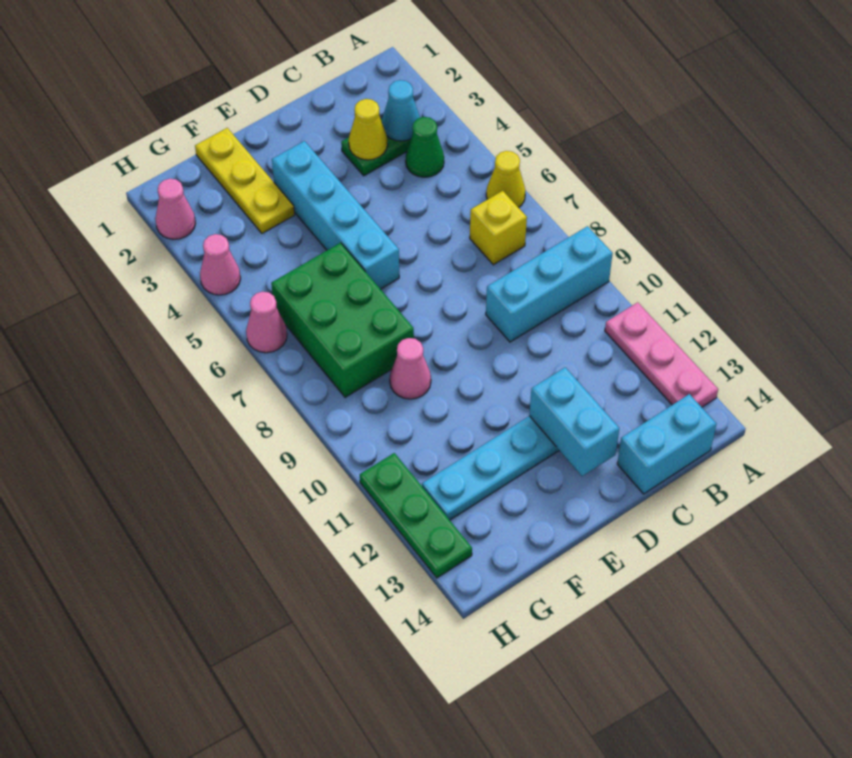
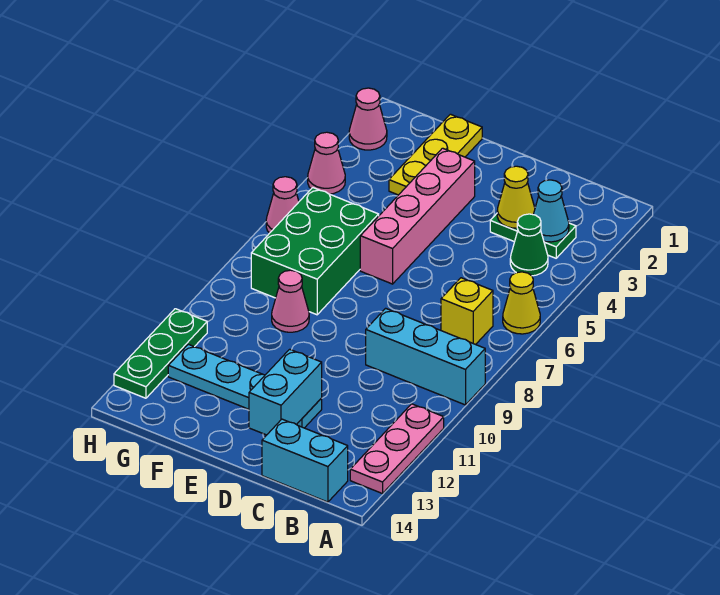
cyan brick E3:E6 level 1 -> pink brick E3:E6 level 1

